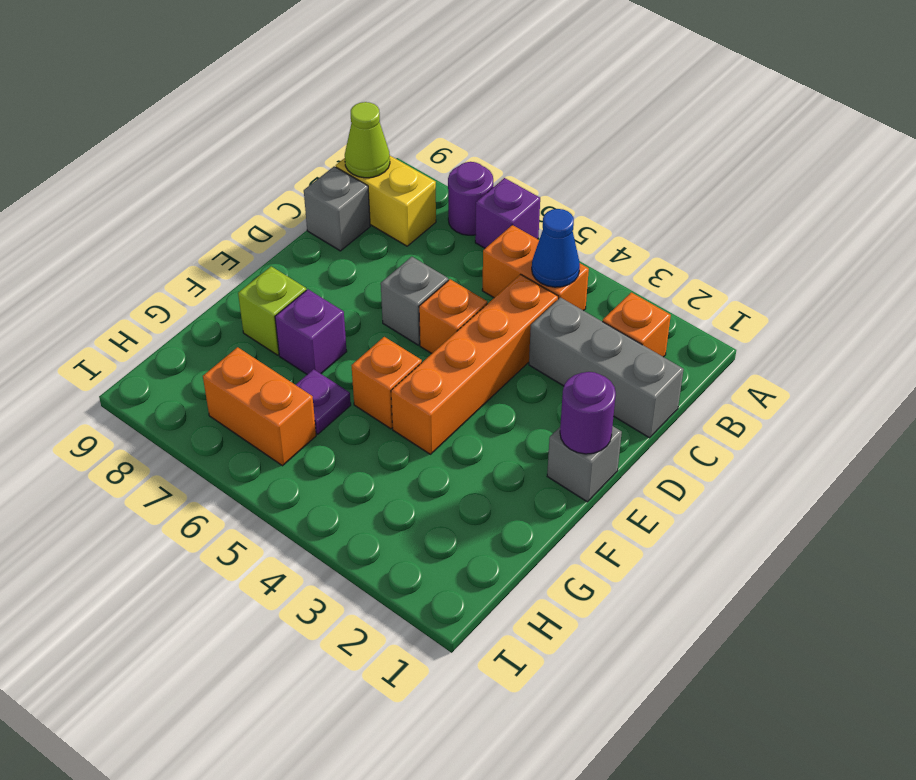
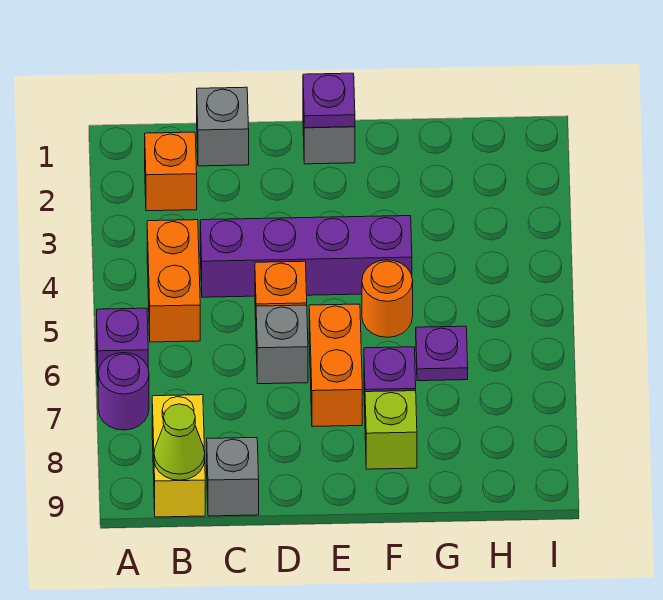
blue cone B4 level 2 -> none
grey brick C1:C3 level 1 -> grey brick C1 level 1
orange brick C4:F4 level 1 -> purple brick C4:F4 level 1
purple round brick E1 level 2 -> purple plate E1 level 2
orange brick F5 level 1 -> orange round brick F5 level 1
orange brick H6:H7 level 1 -> orange brick E6:E7 level 1

